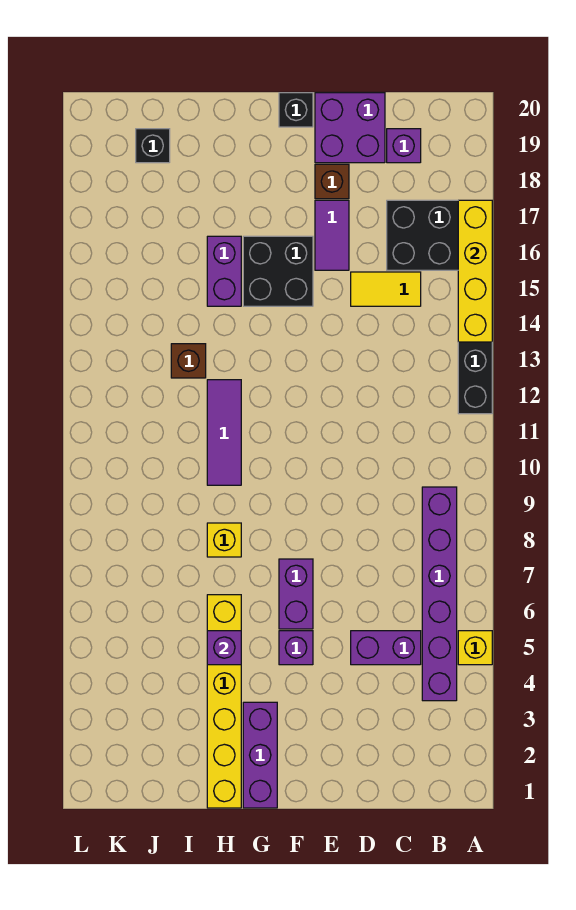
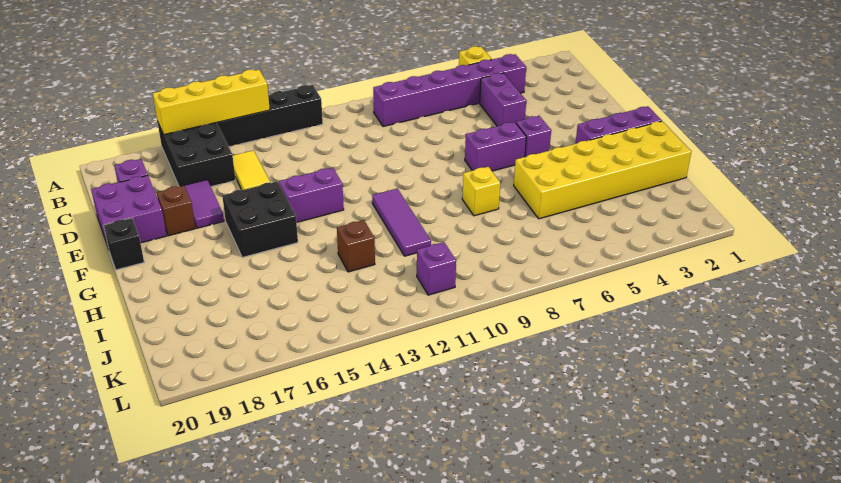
purple tile E16:E17 level 1 -> purple tile D17:E17 level 1
yellow brick H1:H6 level 1 -> yellow brick H1:I6 level 1
purple brick H5 level 2 -> purple brick K11 level 1
purple tile H10:H12 level 1 -> purple tile G11:I11 level 1
purple brick H15:H16 level 1 -> purple brick F13:F14 level 1
black brick J19 level 1 -> none

